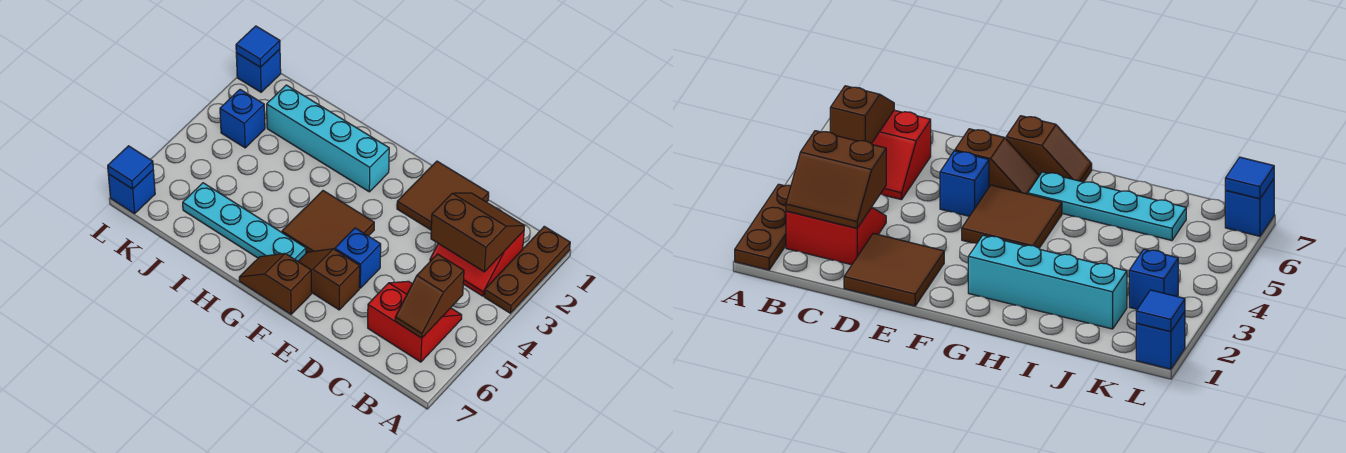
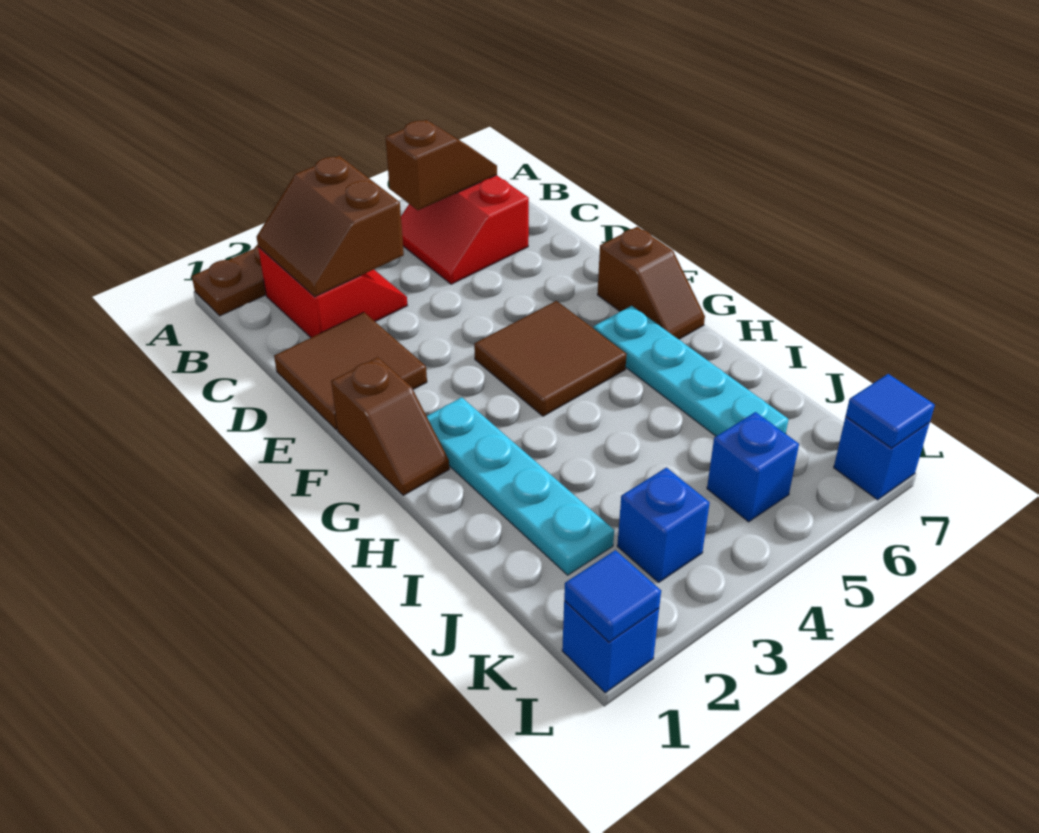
blue brick E5 level 1 -> blue brick K5 level 1
brown slope E6:F6 level 1 top E -> brown slope F1:G1 level 1 top F
cyan brick G2:J2 level 1 -> cyan plate G2:J2 level 1

